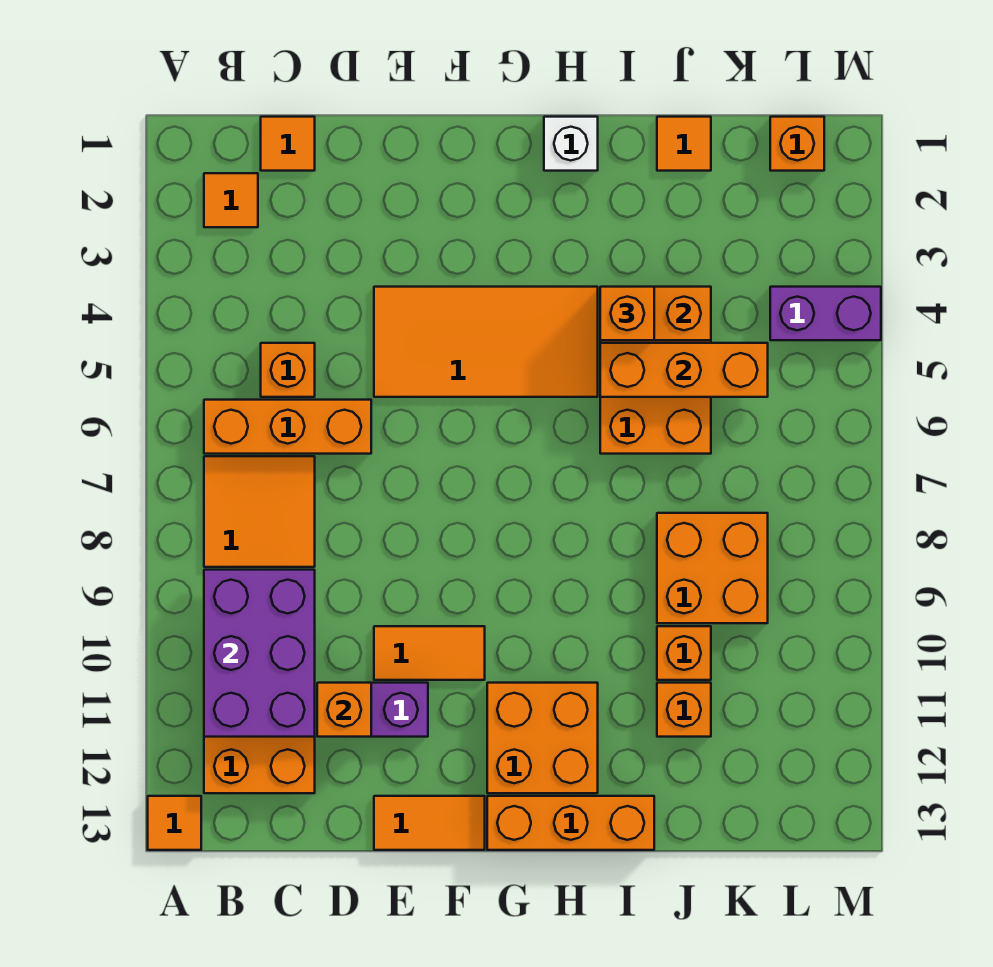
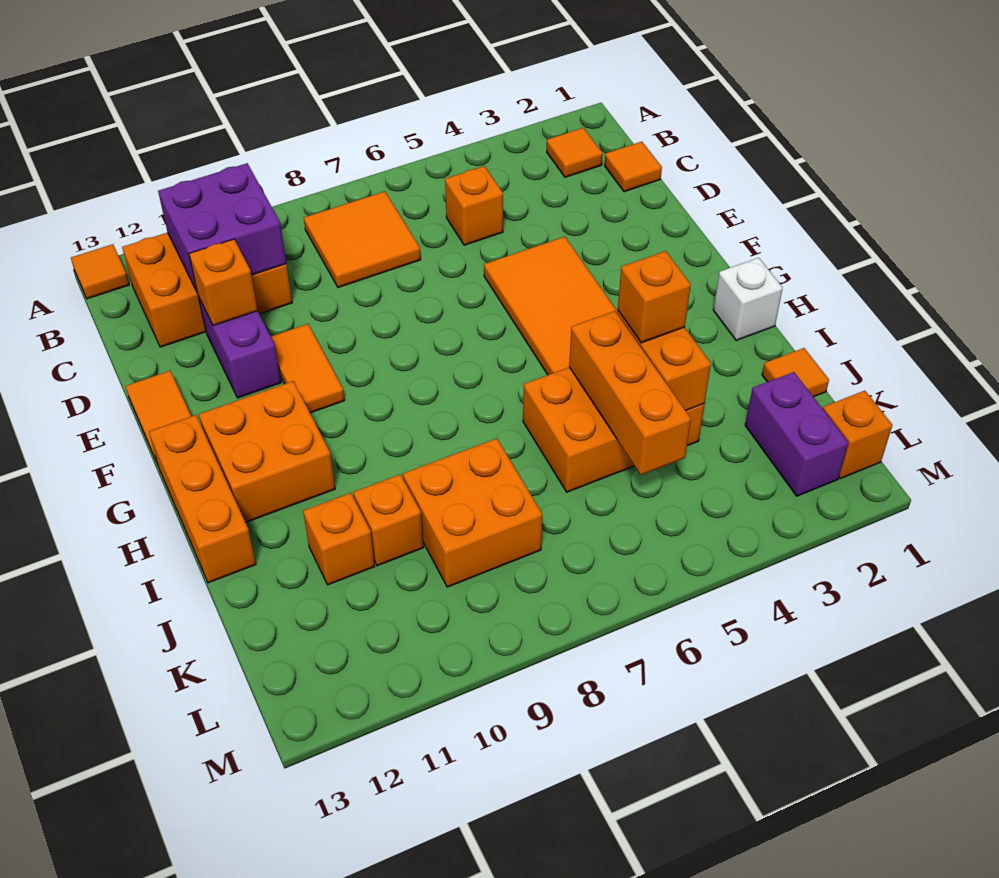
orange brick B6:D6 level 1 -> none
purple brick B9:C11 level 2 -> purple brick B10:C11 level 2
purple brick L4:M4 level 1 -> purple brick K2:L2 level 1

